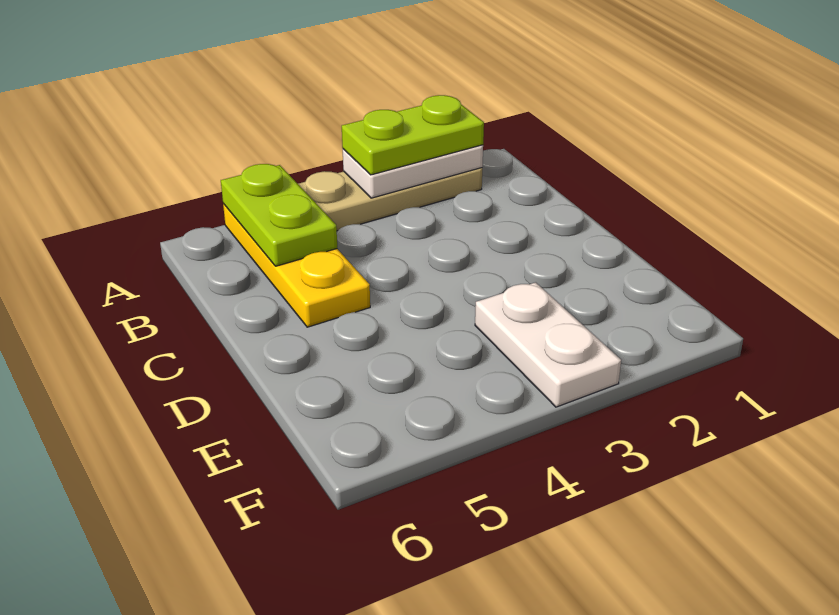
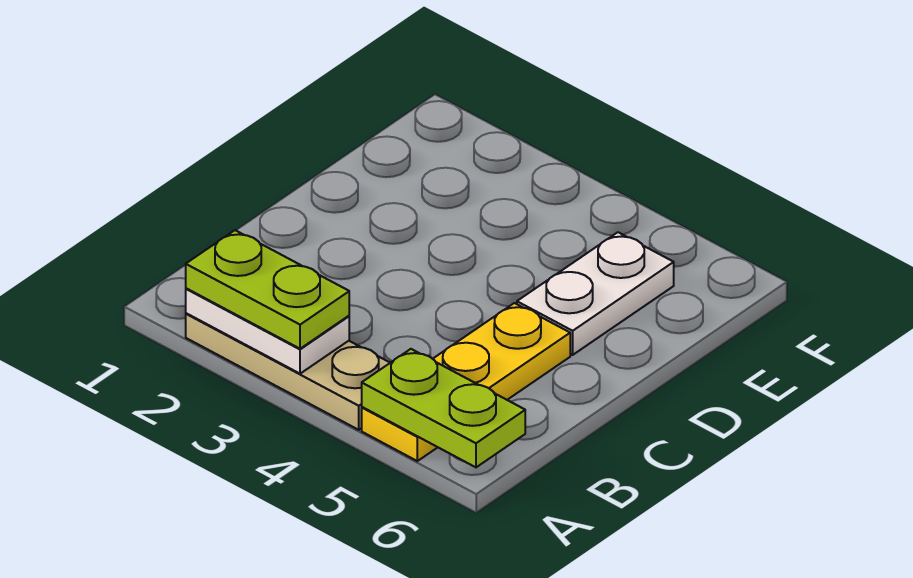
lime plate A5:B5 level 2 -> lime plate A5:A6 level 2
white plate E3:F3 level 1 -> white plate D5:E5 level 1

